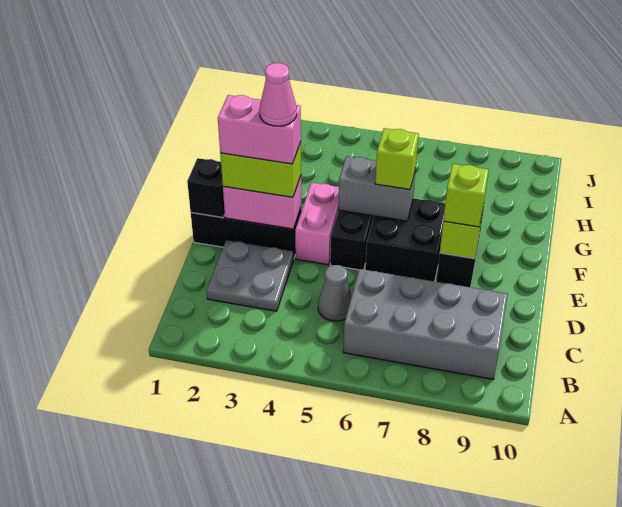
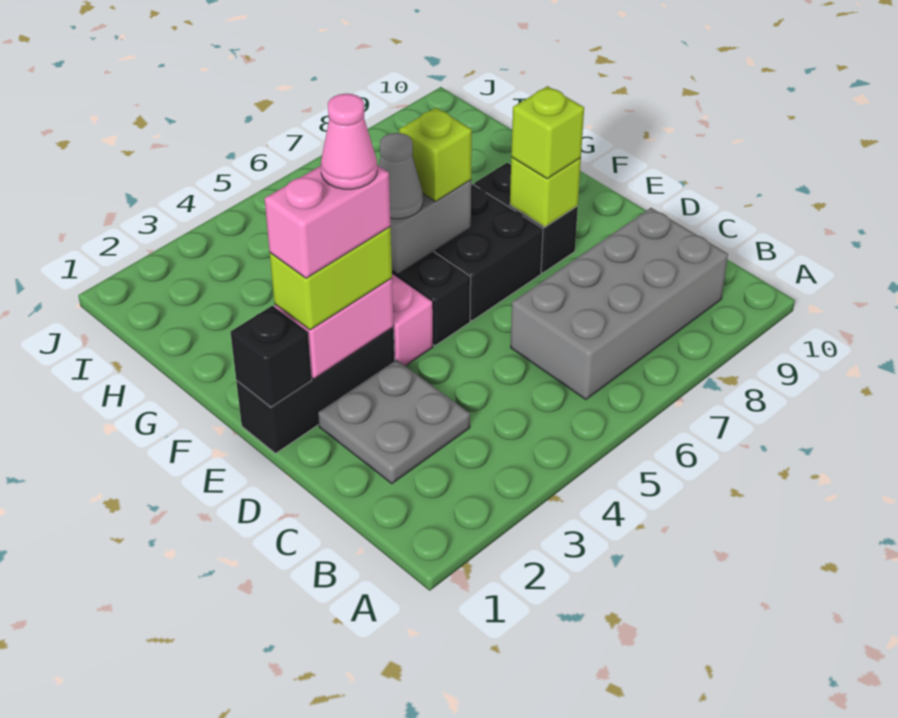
grey cone C5 level 1 -> grey cone F5 level 3

